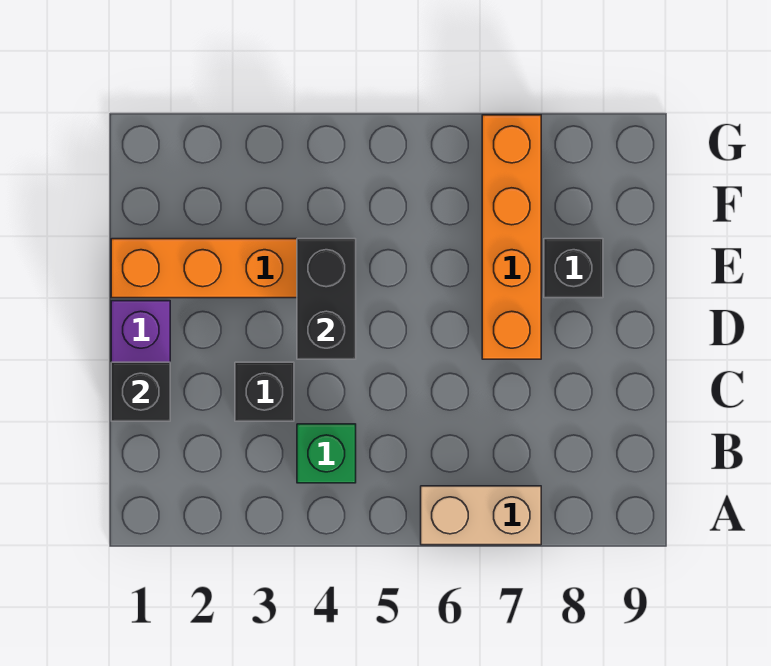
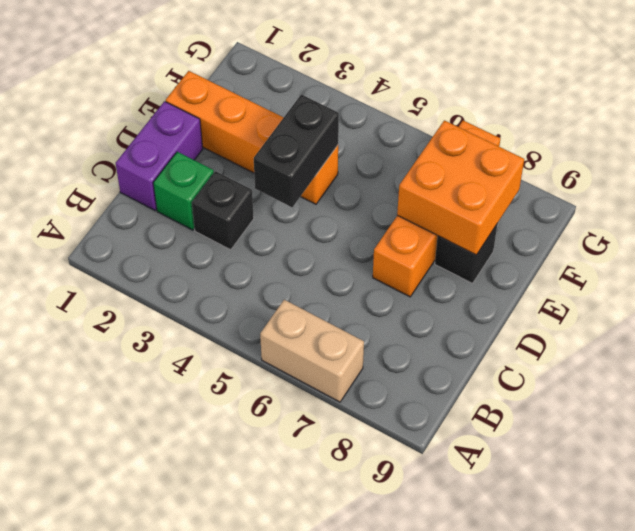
green brick B4 level 1 -> green brick C2 level 1
black brick C1 level 2 -> none
none -> orange brick E7:F8 level 2

